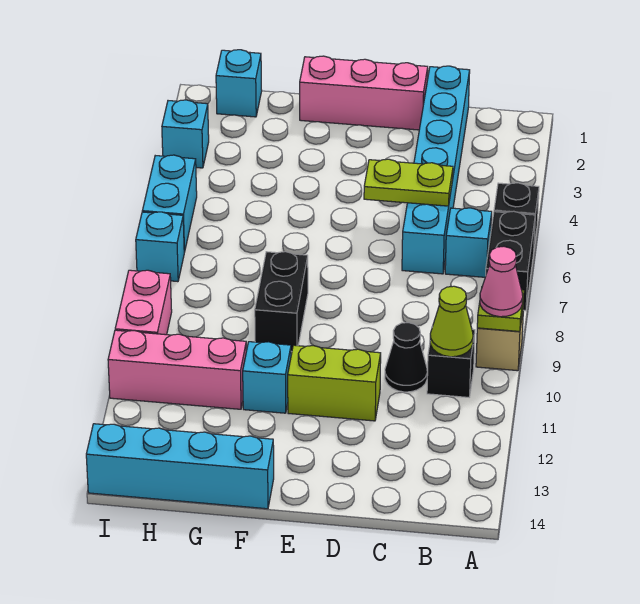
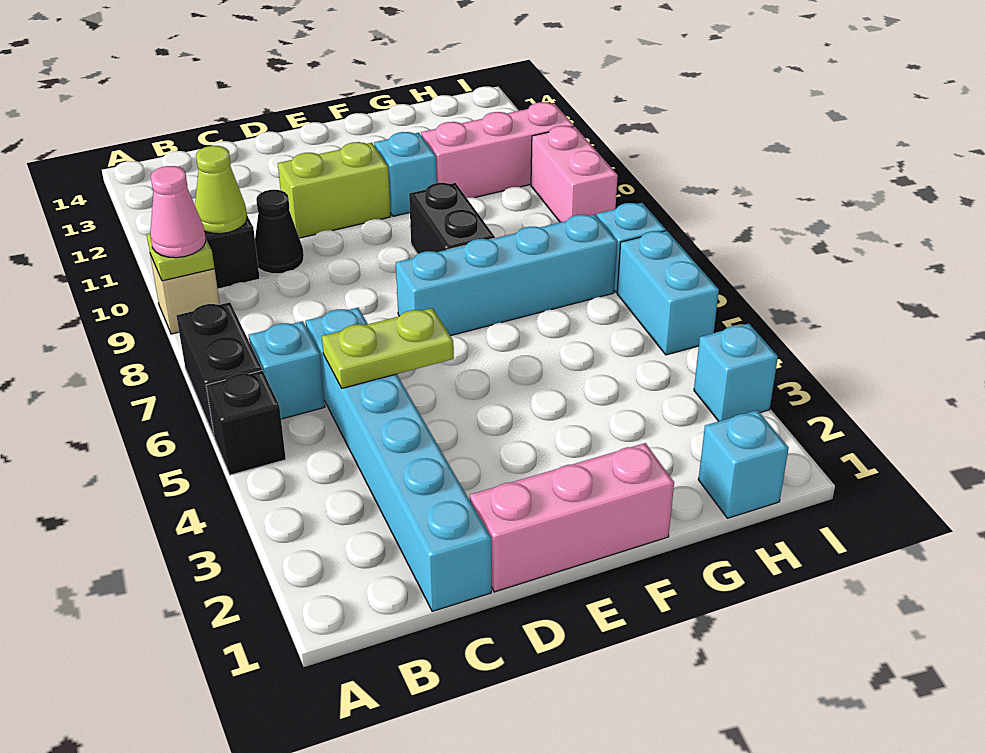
cyan brick F14:I14 level 1 -> cyan brick E7:H7 level 1

